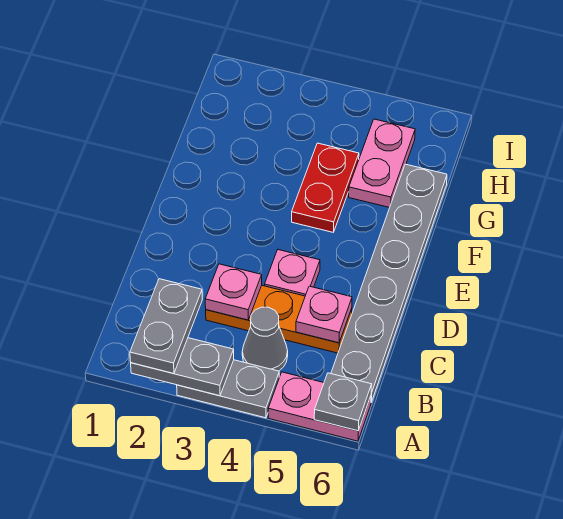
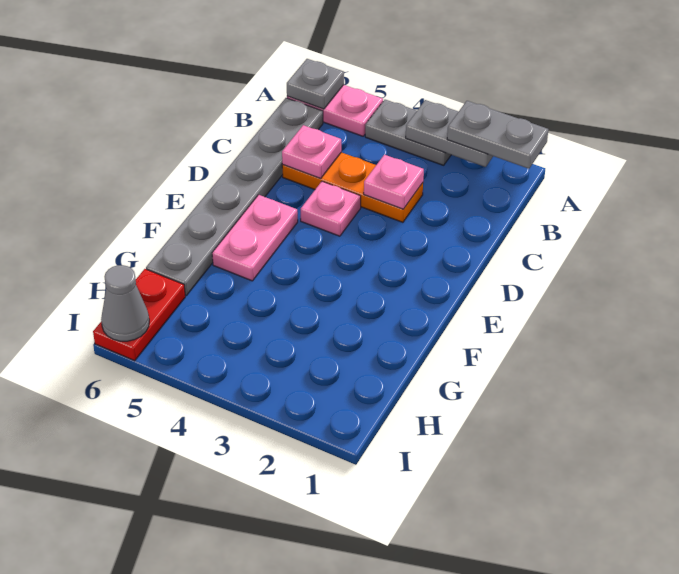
grey plate A2:B2 level 3 -> grey plate A1:A2 level 3
grey cone B4 level 1 -> grey cone I6 level 2
red plate F4:G4 level 1 -> red plate H6:I6 level 1
pink plate G5:H5 level 1 -> pink plate E5:F5 level 1

